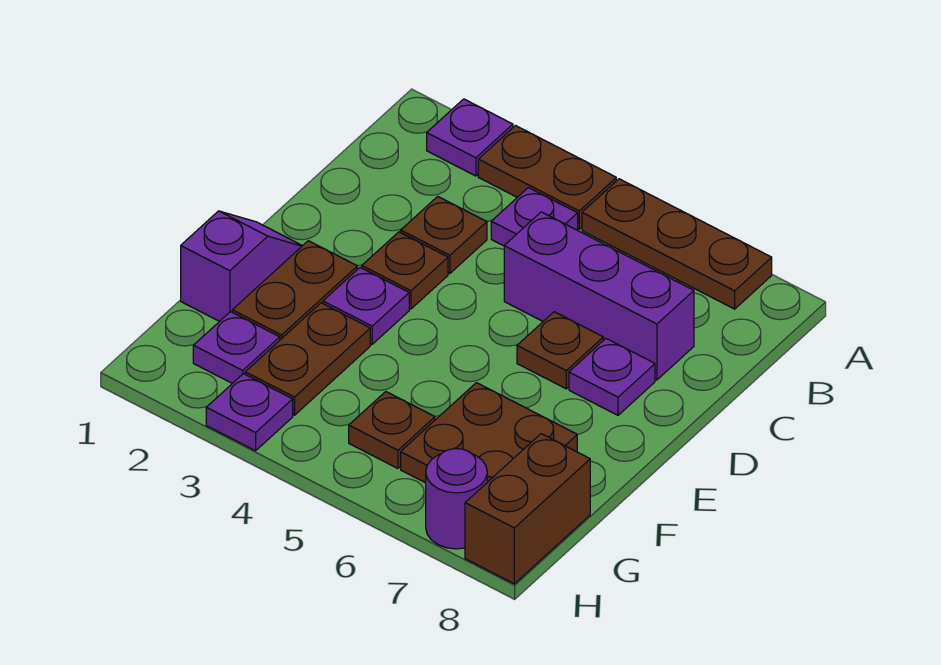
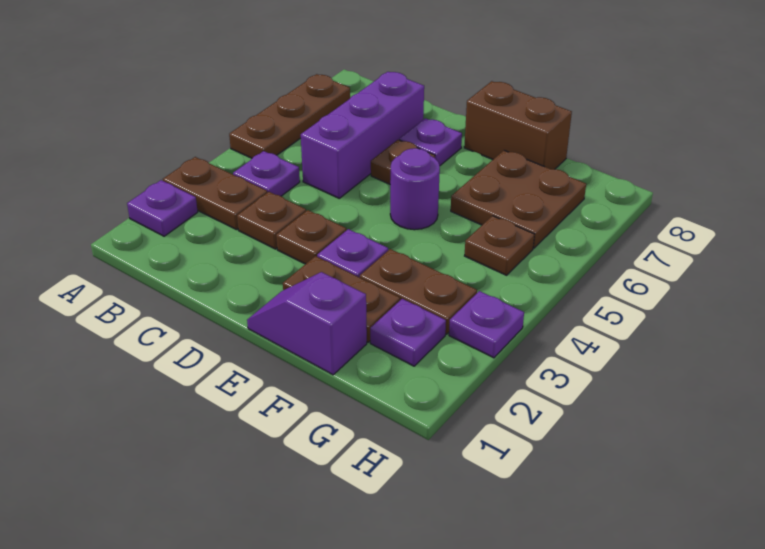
brown plate A3:A4 level 1 -> brown plate A3:B3 level 1
brown brick G8:H8 level 1 -> brown brick E8:F8 level 1
purple round brick H7 level 1 -> purple round brick E5 level 1

